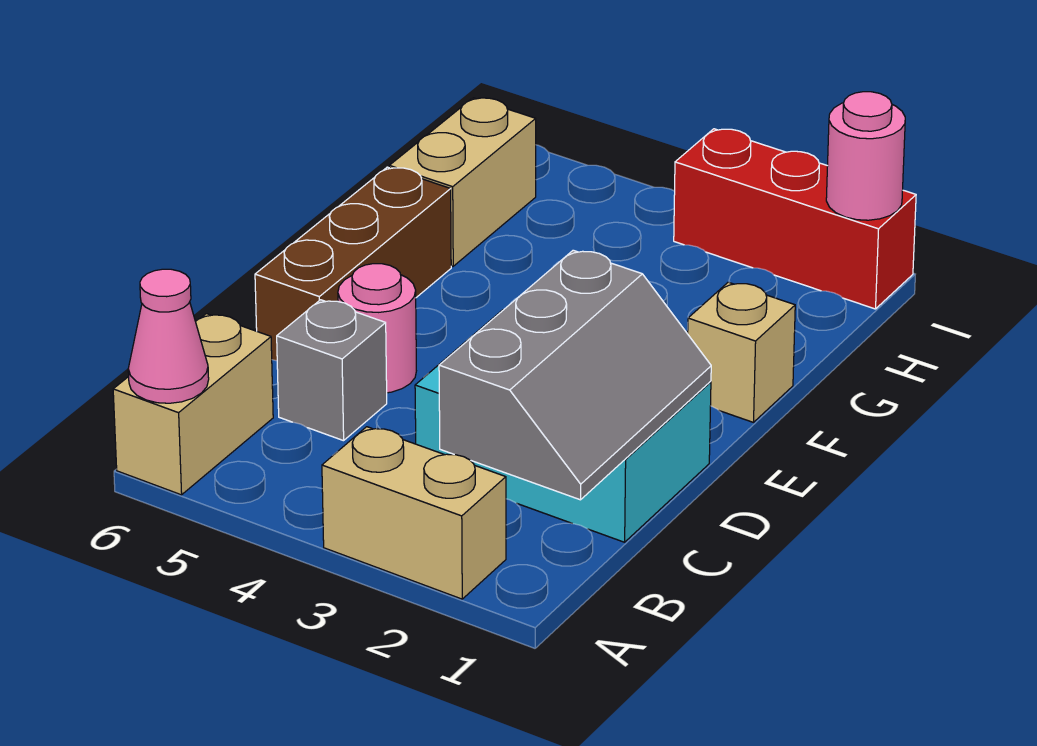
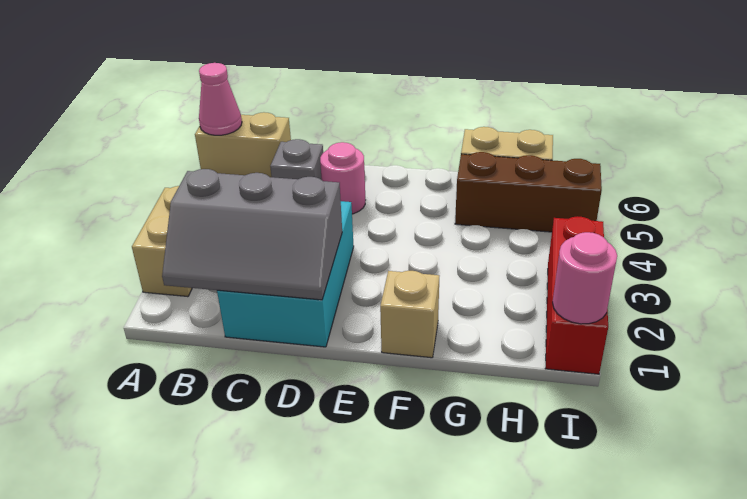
brown brick D6:F6 level 1 -> brown brick G5:I5 level 1

